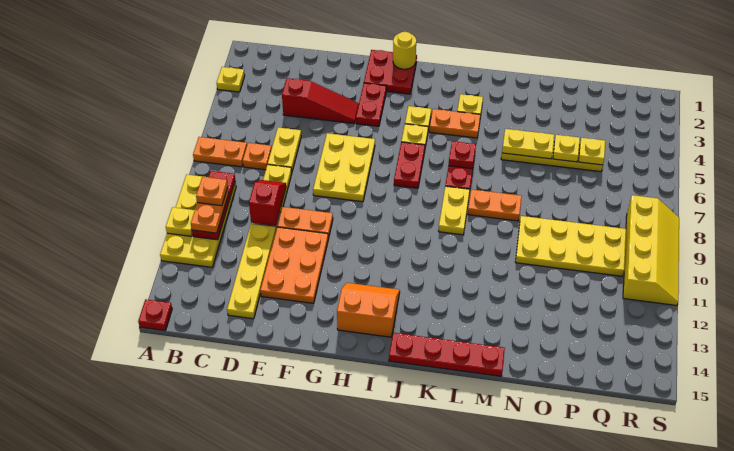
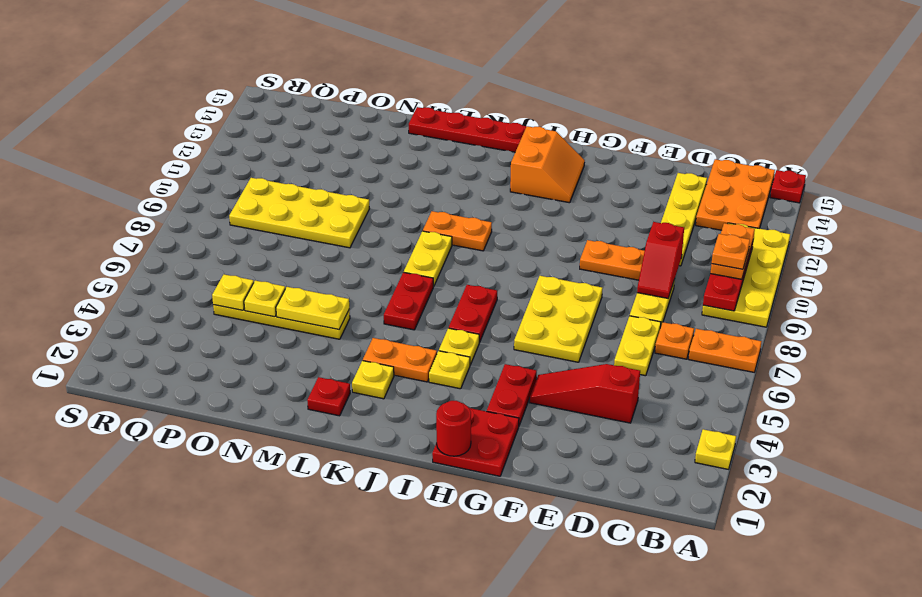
yellow plate A11 level 2 -> none
orange plate E11:F13 level 1 -> orange plate B13:C15 level 1
yellow round brick H1 level 2 -> red round brick H1 level 2
orange slope H13:I14 level 1 top 14 -> orange slope H13:I14 level 1 top I
red plate K6 level 2 -> red plate L2 level 1
orange plate L8:M8 level 1 -> orange plate J10:K10 level 1
yellow slope R8:S11 level 1 top R -> none

